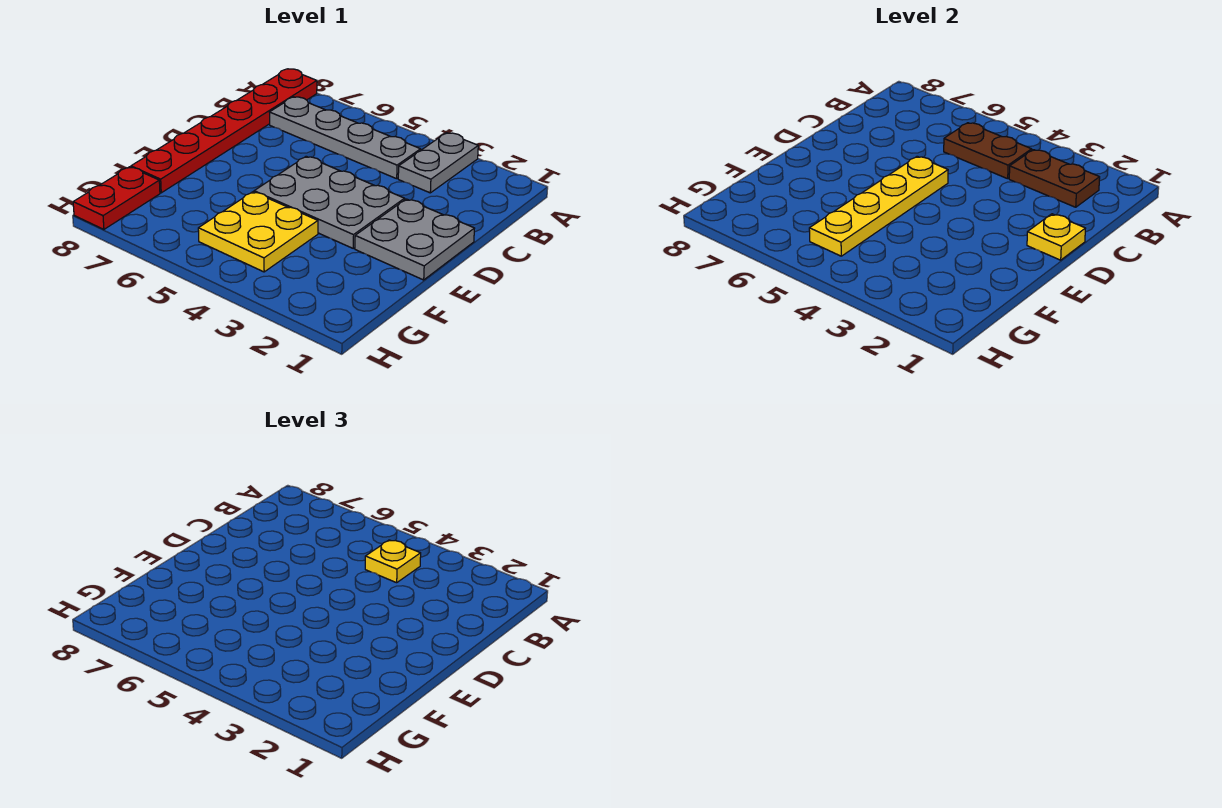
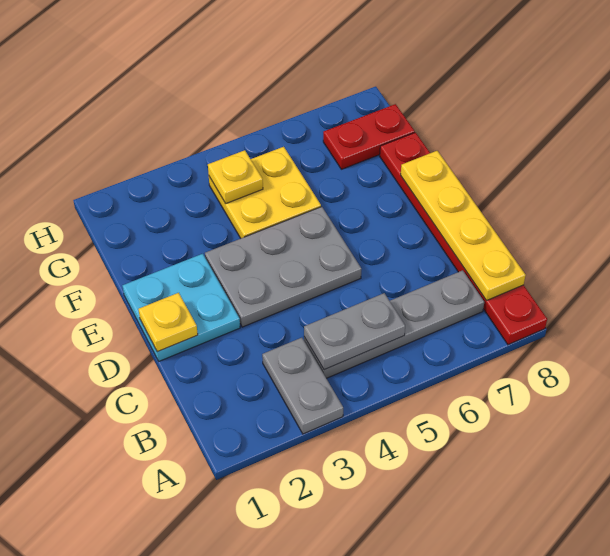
brown plate B2:B3 level 2 -> none
brown plate B4:B5 level 2 -> grey plate B4:B5 level 2
yellow plate B4 level 3 -> yellow plate G4 level 2
grey plate D1:E2 level 1 -> cyan plate D1:E2 level 1
yellow plate D5:G5 level 2 -> yellow plate B8:E8 level 2
red plate G8:H8 level 1 -> red plate G7:G8 level 1

